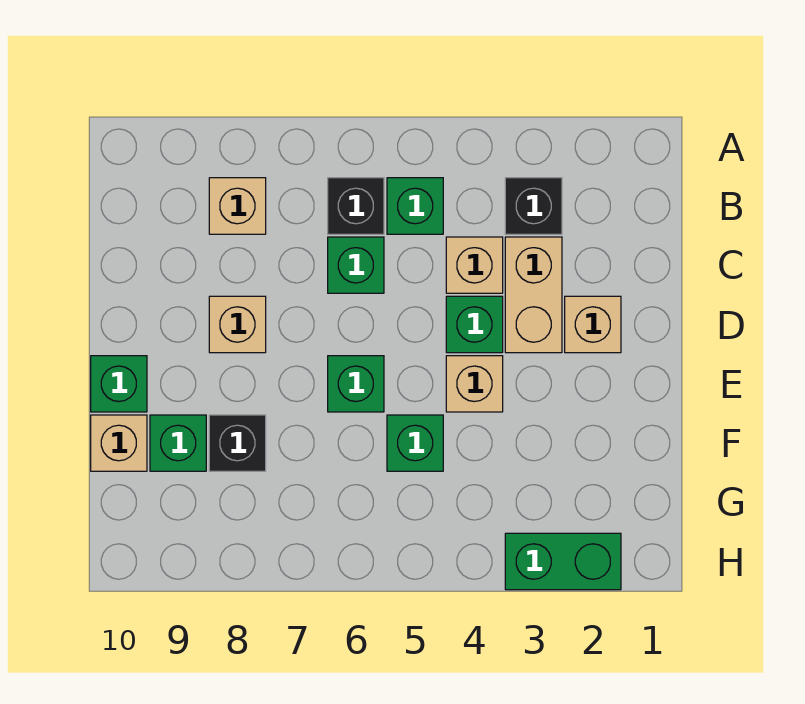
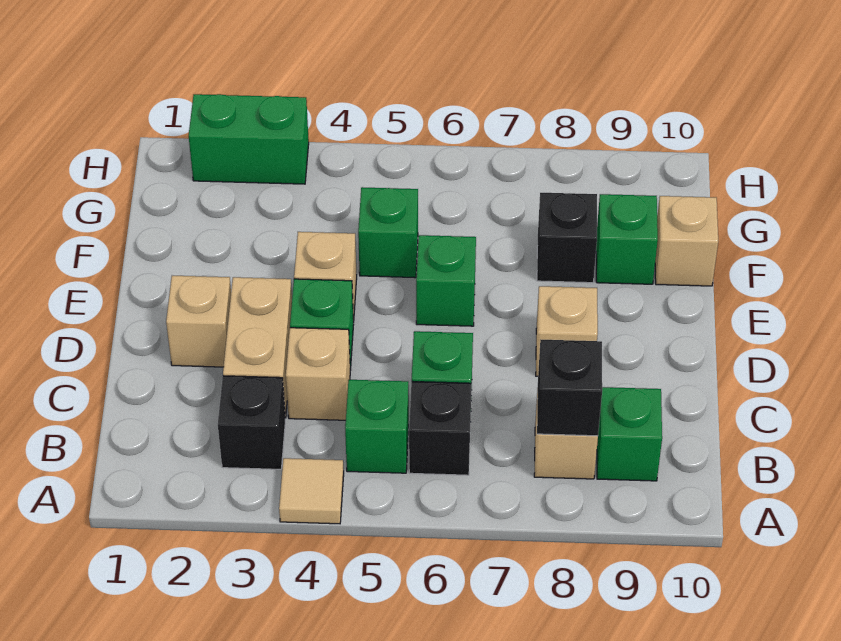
none -> tan tile A4 level 1
none -> black brick B8 level 2
green brick E10 level 1 -> green brick B9 level 1

